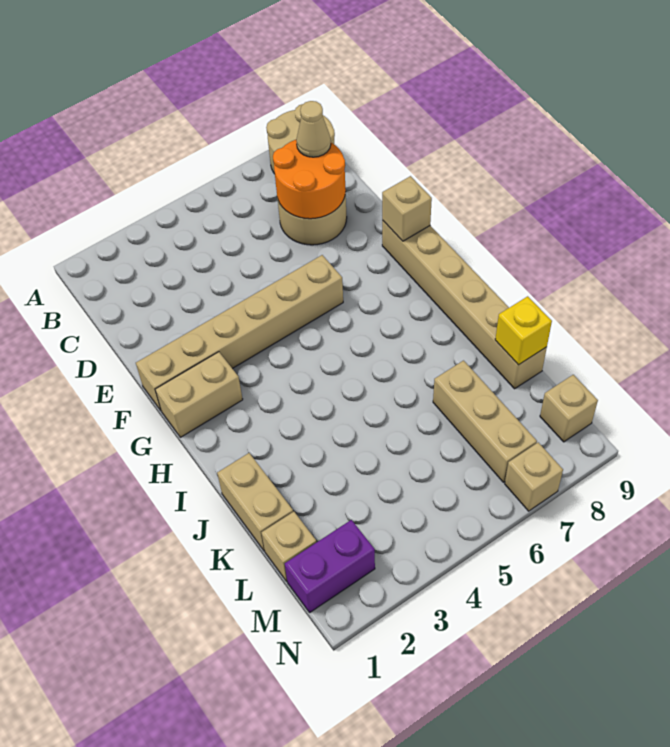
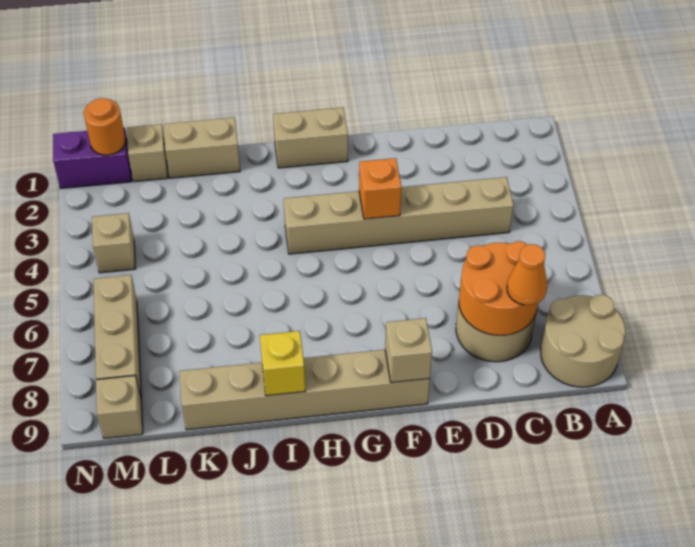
tan cone C8 level 3 -> orange cone C8 level 3
tan brick F1:F6 level 1 -> tan brick C4:H4 level 1
none -> orange brick F4 level 2
tan brick G1:G2 level 1 -> tan brick G1:H1 level 1
tan brick K7:M7 level 1 -> tan brick M6:M8 level 1
yellow brick K9 level 2 -> yellow brick I9 level 2
purple brick M1:M2 level 1 -> purple brick M1:N1 level 1
none -> orange round brick M1 level 2
tan brick N7 level 1 -> tan brick M4 level 1

